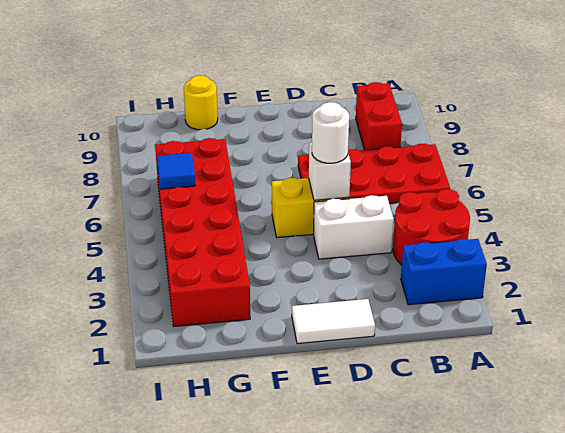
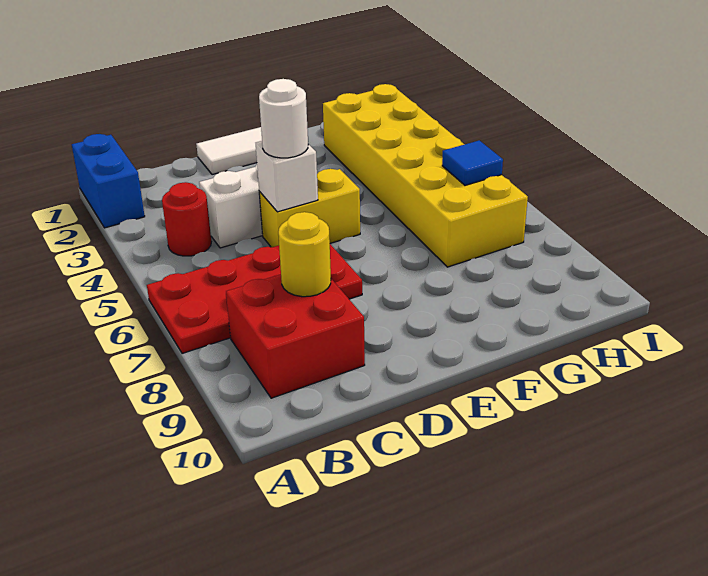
blue brick A2:B2 level 1 -> blue brick A1:A2 level 1
red round brick A3:B4 level 1 -> red round brick B4 level 1
red brick B8:B9 level 1 -> red brick B8:C9 level 1
red brick G2:H7 level 1 -> yellow brick G2:H7 level 1
yellow round brick G10 level 1 -> yellow round brick C8 level 2

